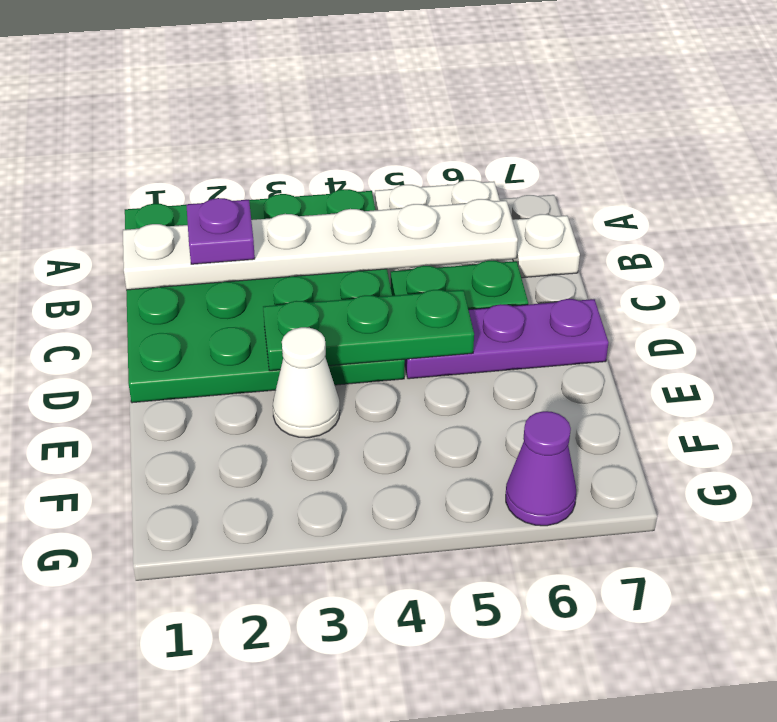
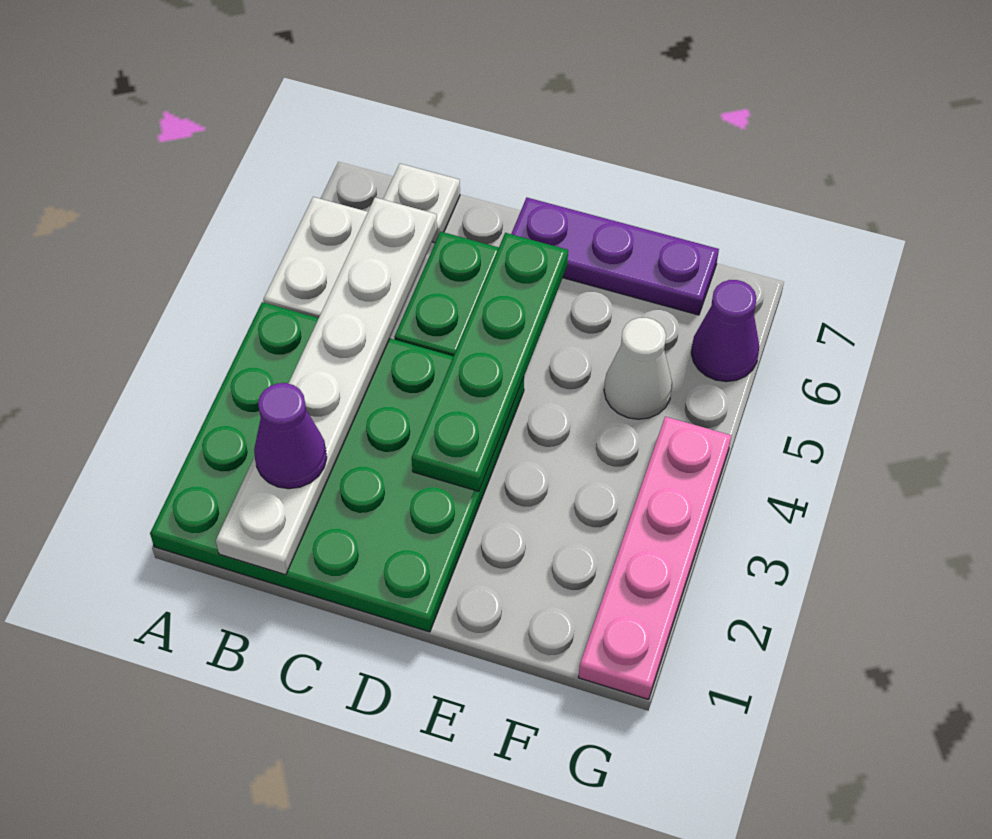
purple plate B2 level 3 -> purple cone B2 level 3
green plate D3:D5 level 2 -> green plate D3:D6 level 2
purple plate D5:D7 level 1 -> purple plate D7:F7 level 1
white cone E3 level 1 -> white cone F5 level 1
none -> pink plate G1:G4 level 1

